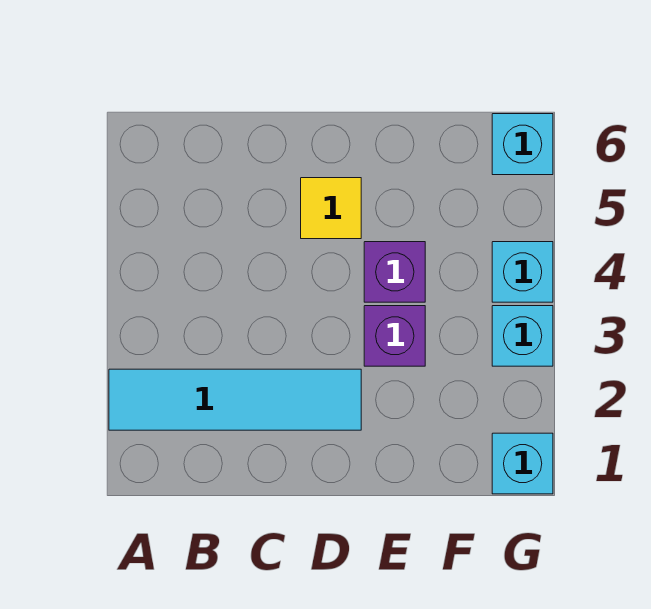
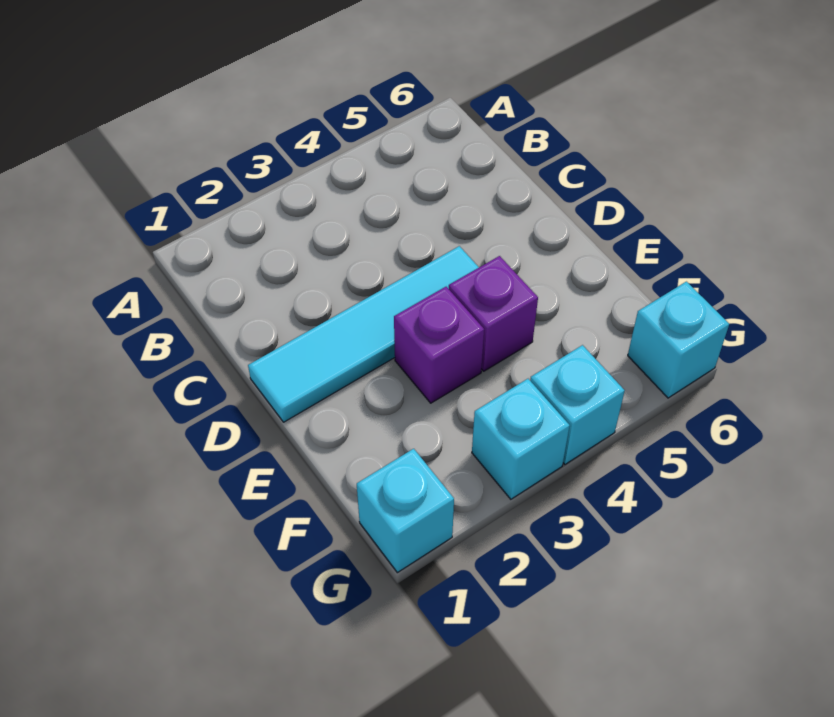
cyan tile A2:D2 level 1 -> cyan tile D1:D4 level 1
yellow tile D5 level 1 -> none

